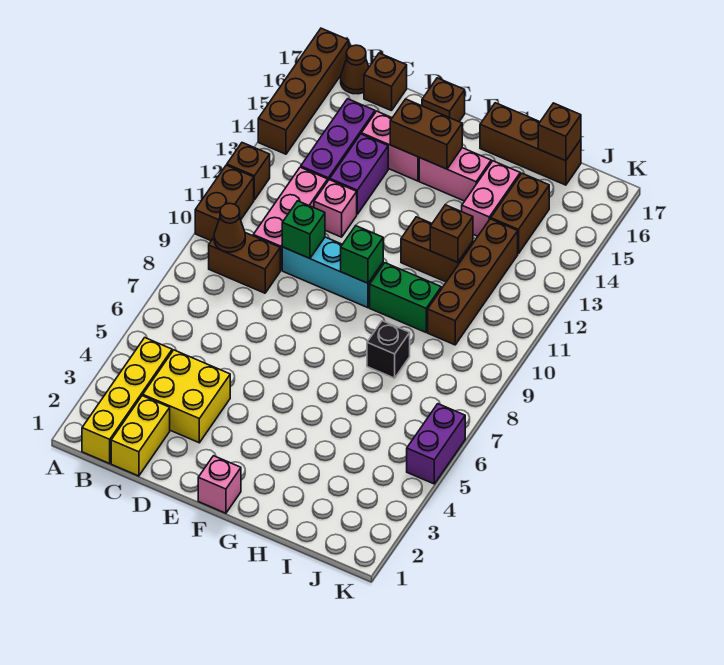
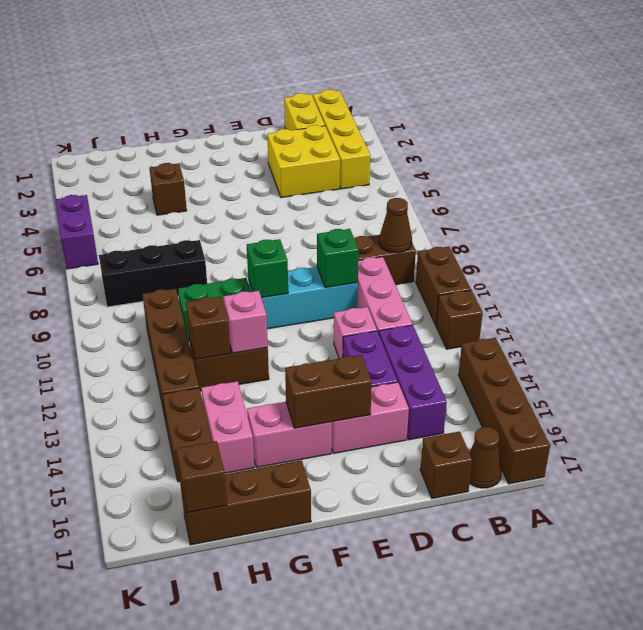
brown brick E17 level 1 -> brown brick H4 level 1
pink brick F1 level 1 -> pink brick G12 level 2
black brick H8 level 1 -> black brick H8:J8 level 1

